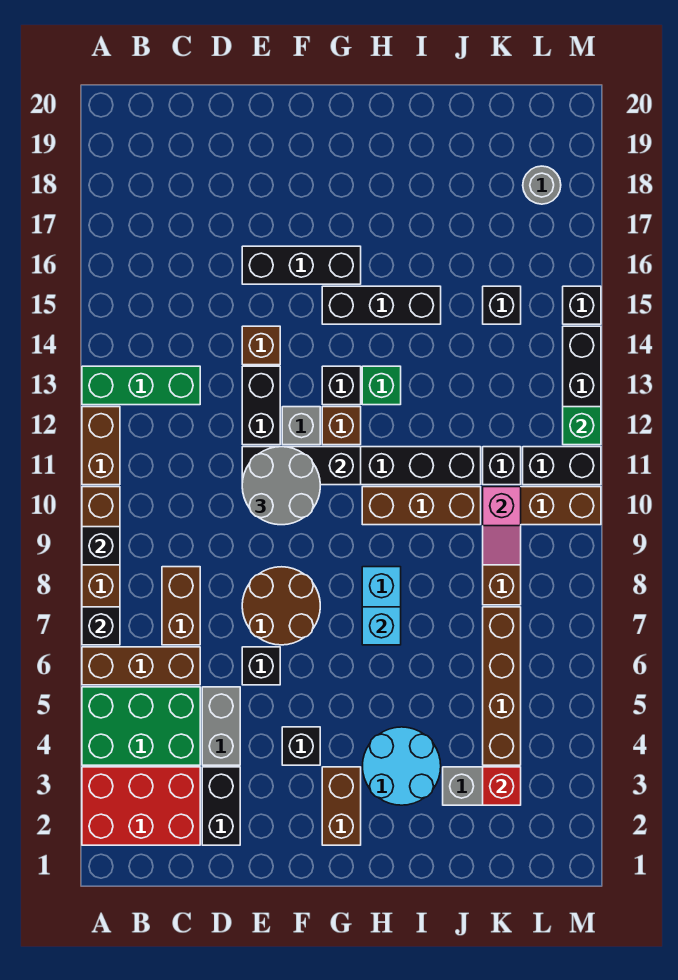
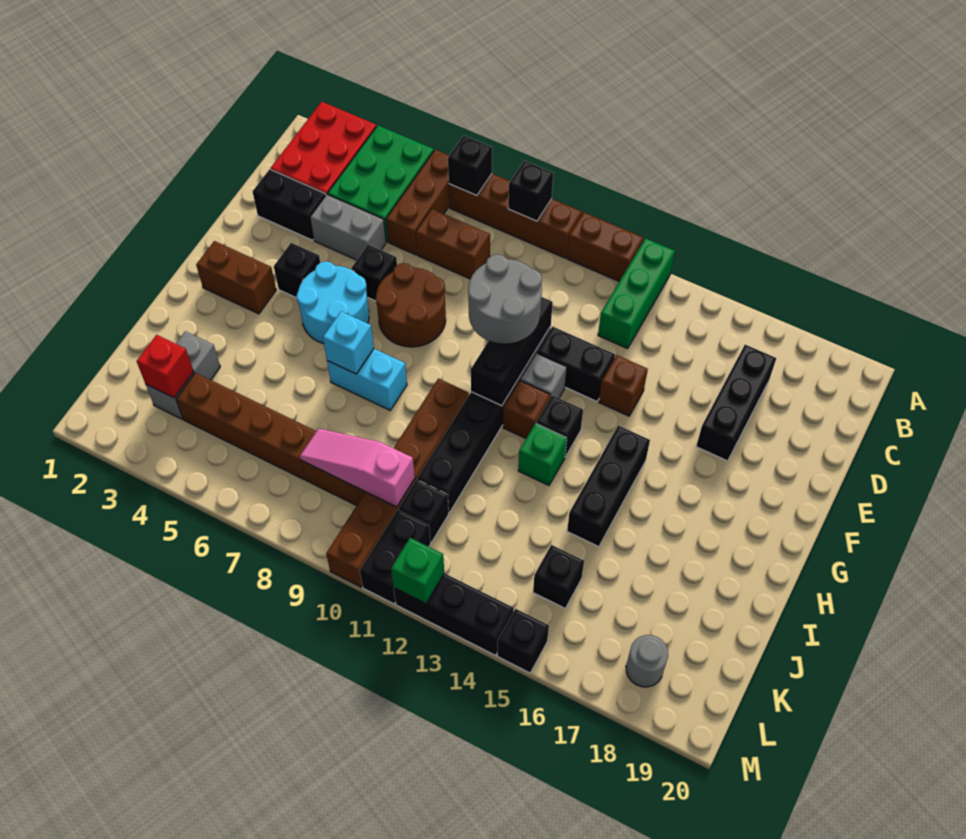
black brick E16:G16 level 1 -> black brick C17:E17 level 1
cyan round brick H3:I4 level 1 -> cyan round brick F5:G6 level 1
pink slope K9:K10 level 2 top 10 -> pink slope K8:K10 level 2 top 10

